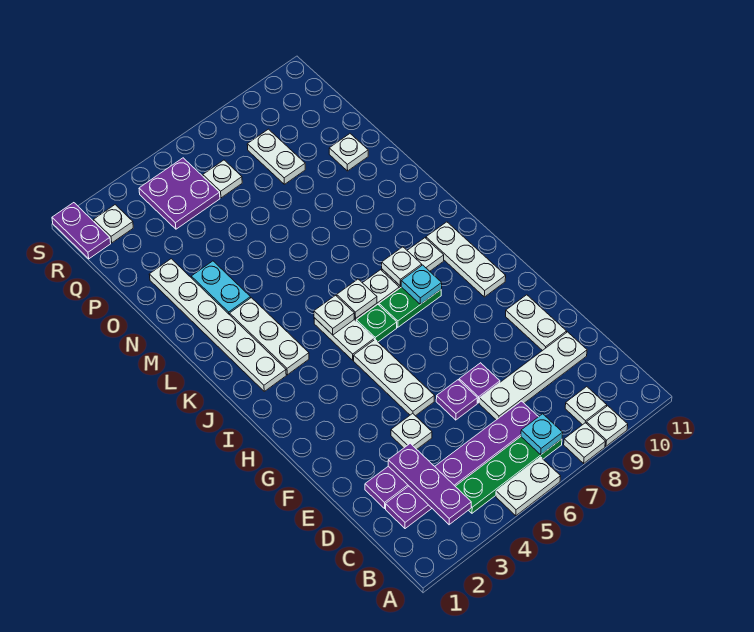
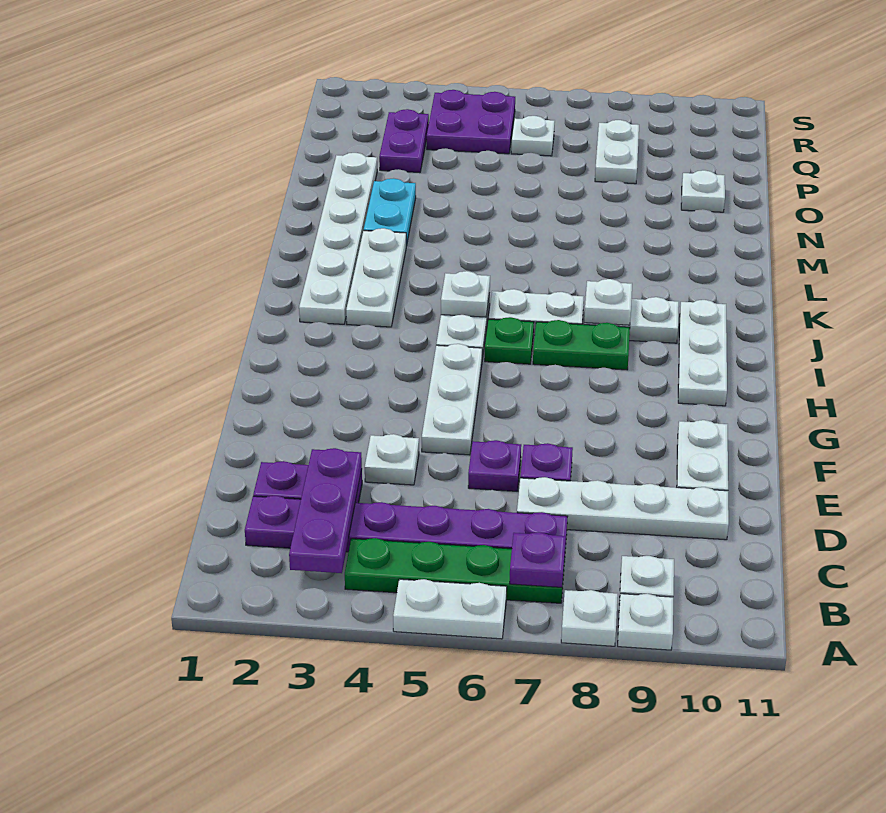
cyan plate B7 level 2 -> purple plate B7 level 2
cyan plate I8 level 2 -> none
white plate J6 level 2 -> none
purple plate R1:S1 level 1 -> purple plate P3:Q3 level 1
white plate R2 level 1 -> none

